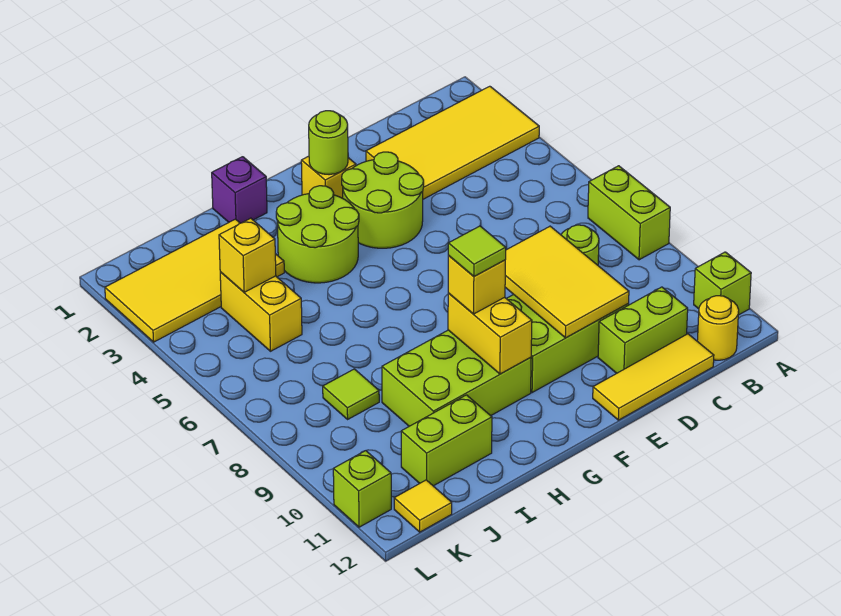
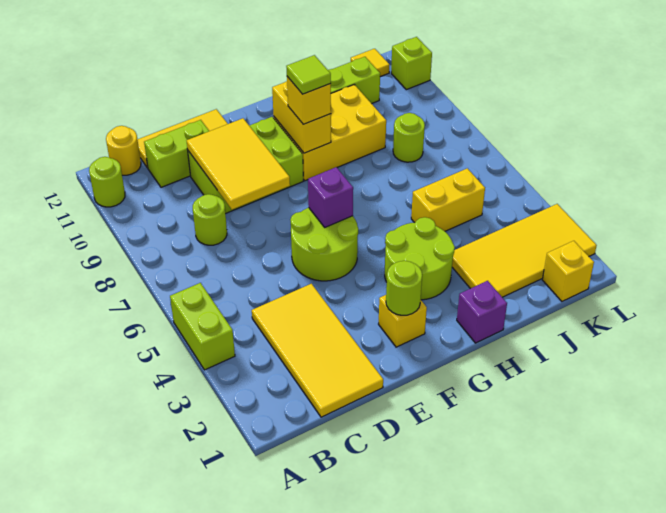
yellow tile A2:D3 level 1 -> yellow tile C1:D4 level 1
lime brick A7:A8 level 1 -> lime brick A4:A5 level 1
lime brick A11 level 1 -> lime round brick A11 level 1
lime round brick E3:F4 level 1 -> lime round brick E5:F6 level 1
none -> purple brick F6 level 2
lime brick G9:I10 level 1 -> yellow brick G9:I10 level 1
yellow brick J4:J5 level 1 -> yellow brick I5:J5 level 1
yellow brick J4 level 2 -> yellow brick K1 level 1
lime tile J8 level 1 -> lime round brick J8 level 1

